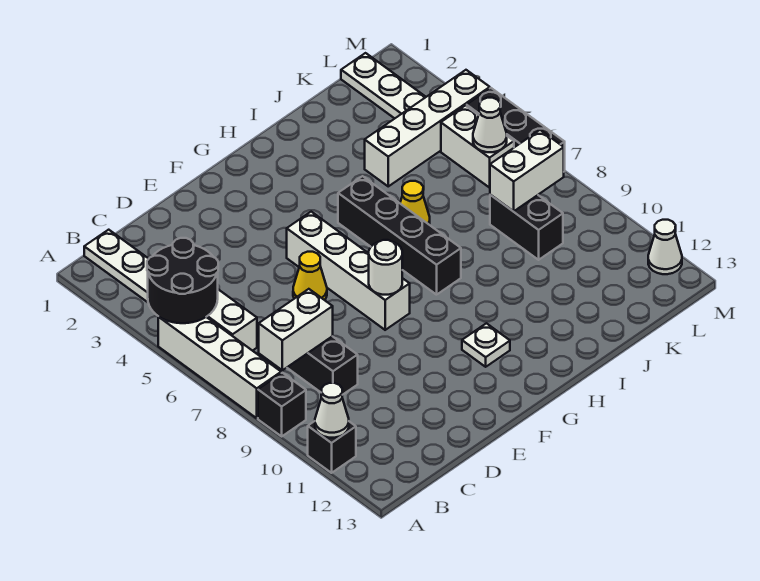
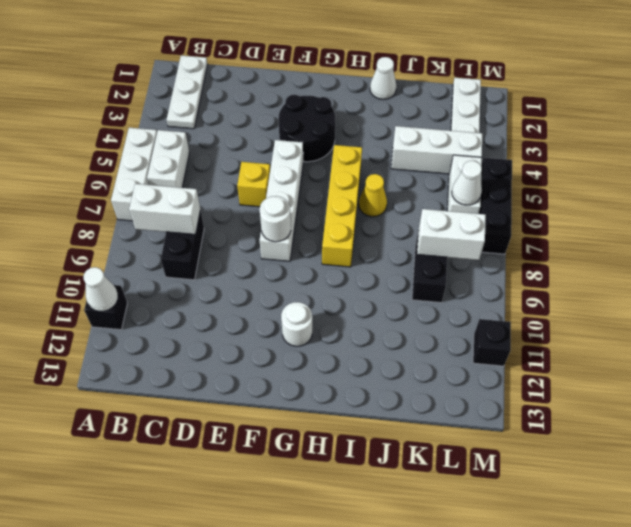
black round brick A4:B5 level 2 -> black round brick F3:G4 level 1
white brick A5:A8 level 1 -> white brick A5:A7 level 1
black brick A9 level 1 -> black brick M11 level 1
yellow cone E6 level 1 -> yellow brick E6 level 1
white plate G11 level 1 -> white round brick G11 level 1
black brick H5:H8 level 1 -> yellow brick H5:H8 level 1
white brick J4:M4 level 1 -> white brick J4:L4 level 1
white cone M12 level 1 -> white cone I1 level 1

